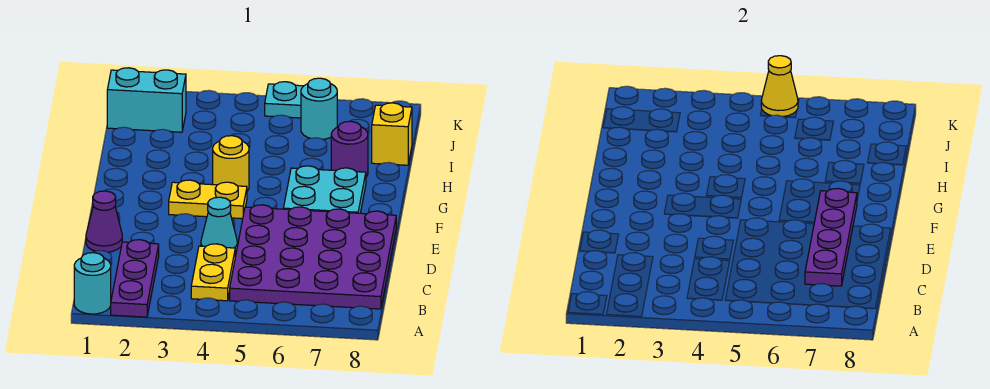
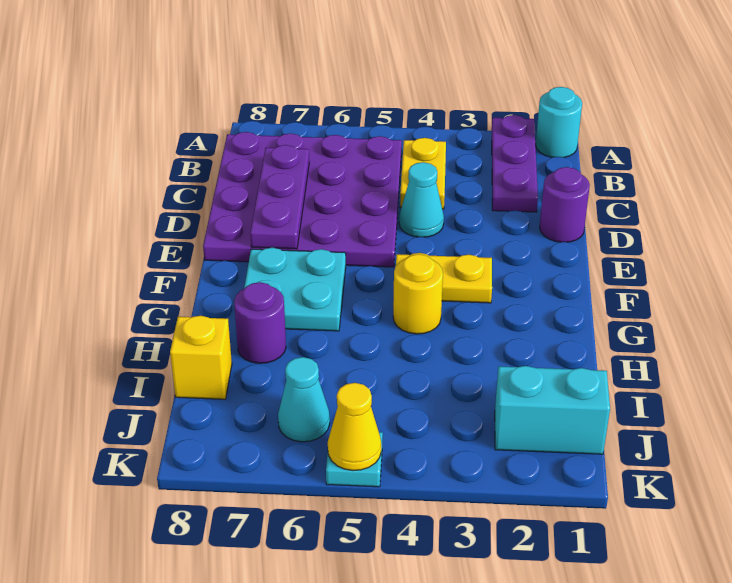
purple plate C7:F7 level 2 -> purple plate C7:E7 level 2
purple cone D1 level 1 -> purple round brick D1 level 1
cyan round brick J6 level 1 -> cyan cone J6 level 1

